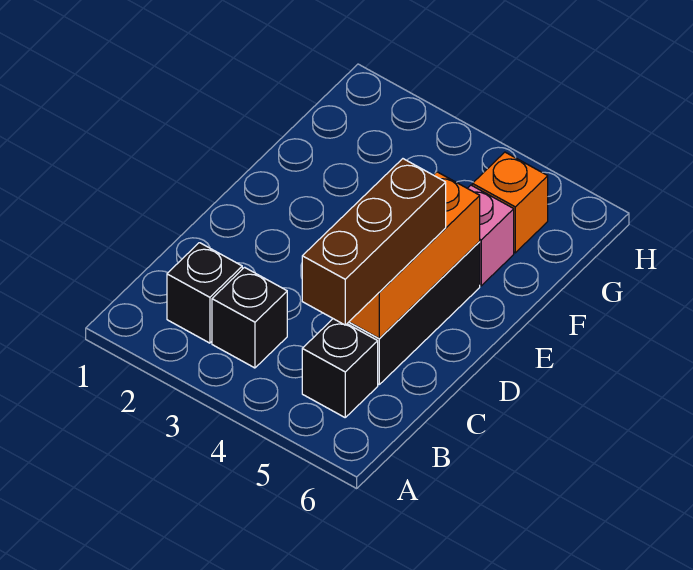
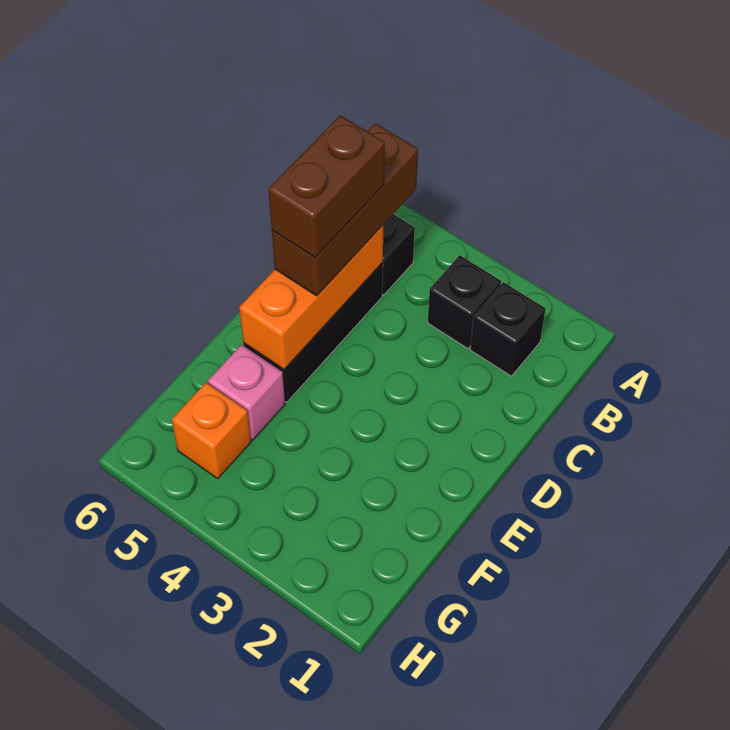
none -> brown brick C5:D5 level 4

